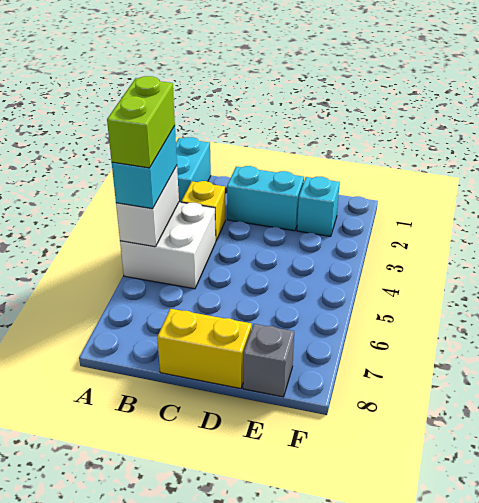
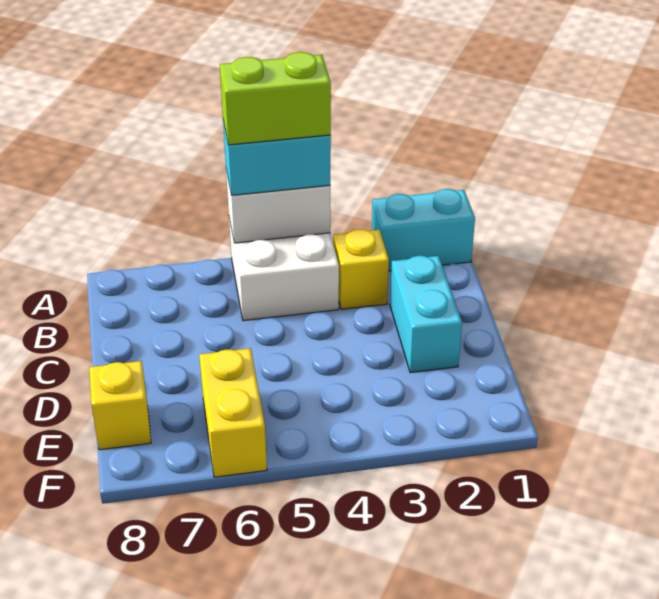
yellow brick C8:D8 level 1 -> yellow brick E6:F6 level 1
cyan brick E2 level 1 -> none
grey brick E8 level 1 -> yellow brick E8 level 1

